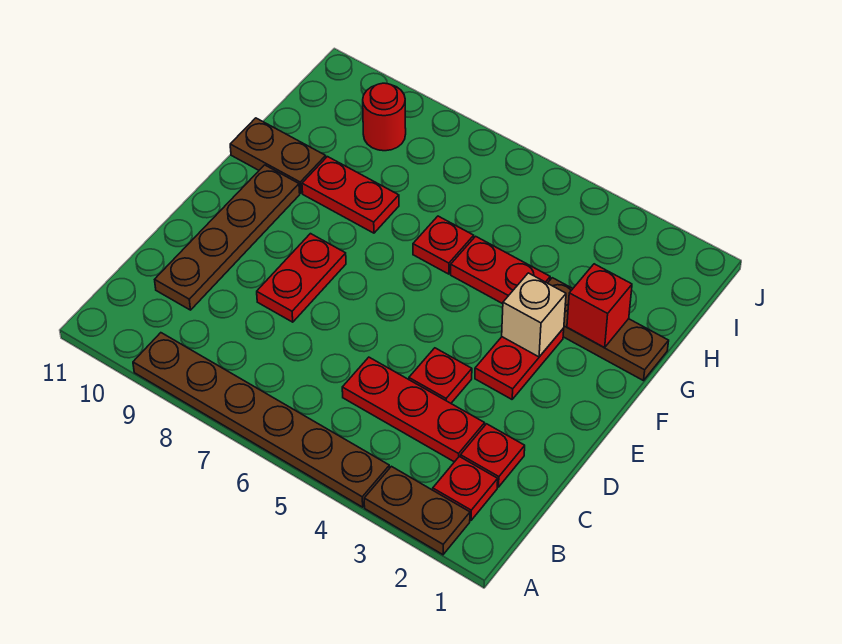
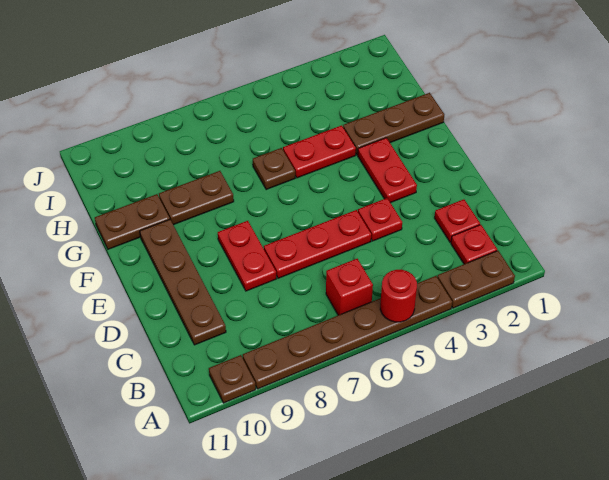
none -> brown plate A10 level 1
red plate C3:C5 level 1 -> red plate D5:D7 level 1
tan brick F3 level 2 -> none
red brick G2 level 2 -> red brick B6 level 1
red plate G6 level 1 -> brown plate G6 level 1
red plate G8:G9 level 1 -> brown plate G8:G9 level 1
red round brick I9 level 1 -> red round brick A5 level 2

